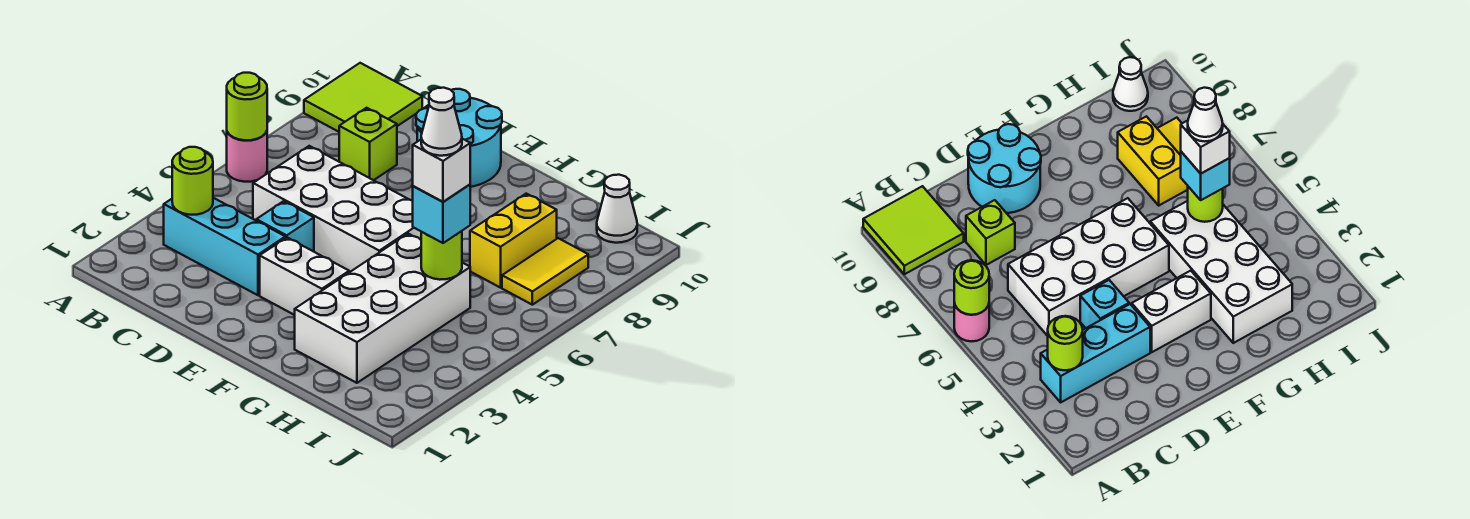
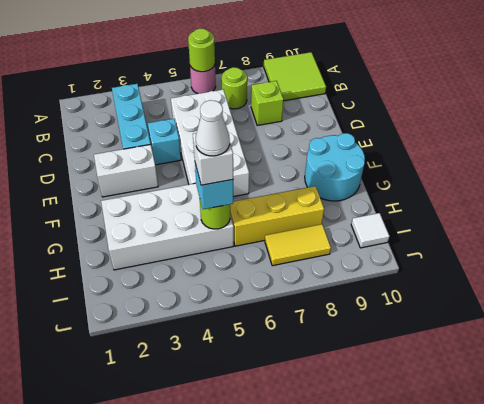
lime round brick B3 level 2 -> lime round brick B7 level 1
cyan round brick D9:E10 level 1 -> cyan round brick F9:G10 level 1
white brick E3:F3 level 1 -> white brick E2:E3 level 1
yellow brick H7:H8 level 1 -> yellow brick H6:H8 level 1
white cone I10 level 1 -> white tile I10 level 1

